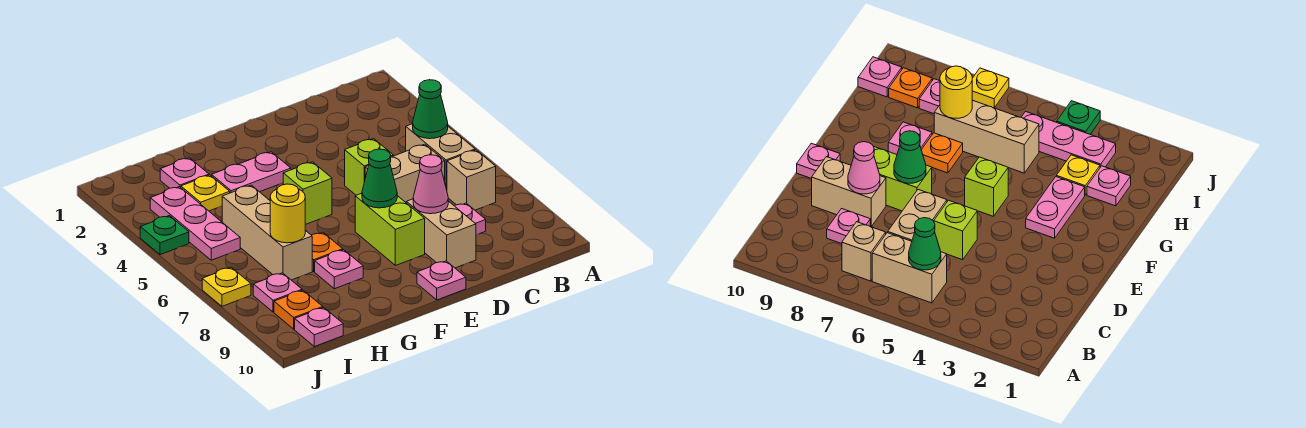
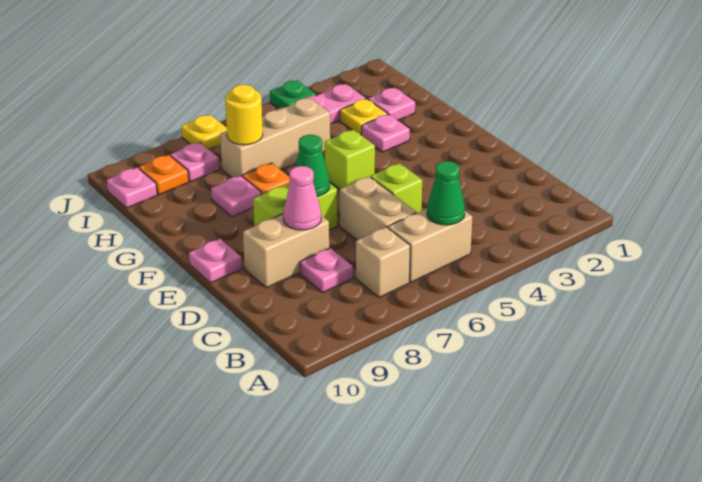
pink plate F3:G3 level 1 -> pink plate G3 level 1

